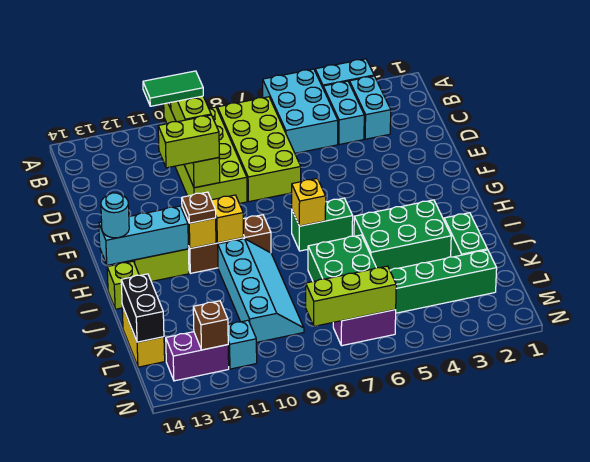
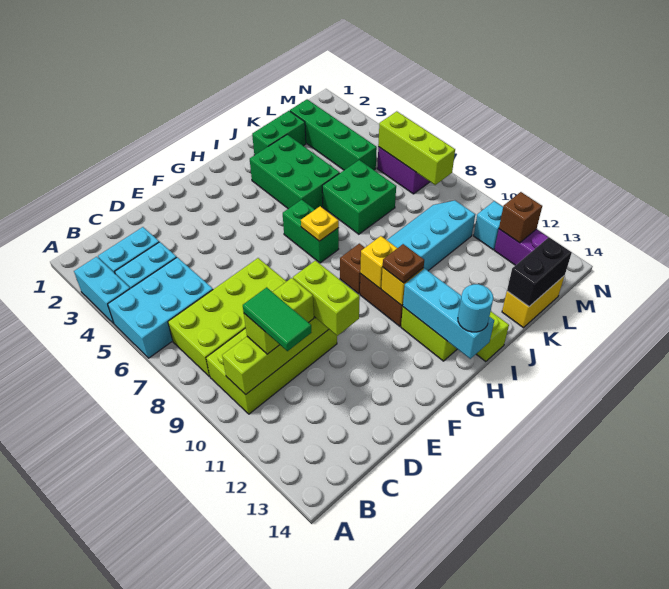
yellow brick H7 level 2 -> yellow plate H7 level 2

